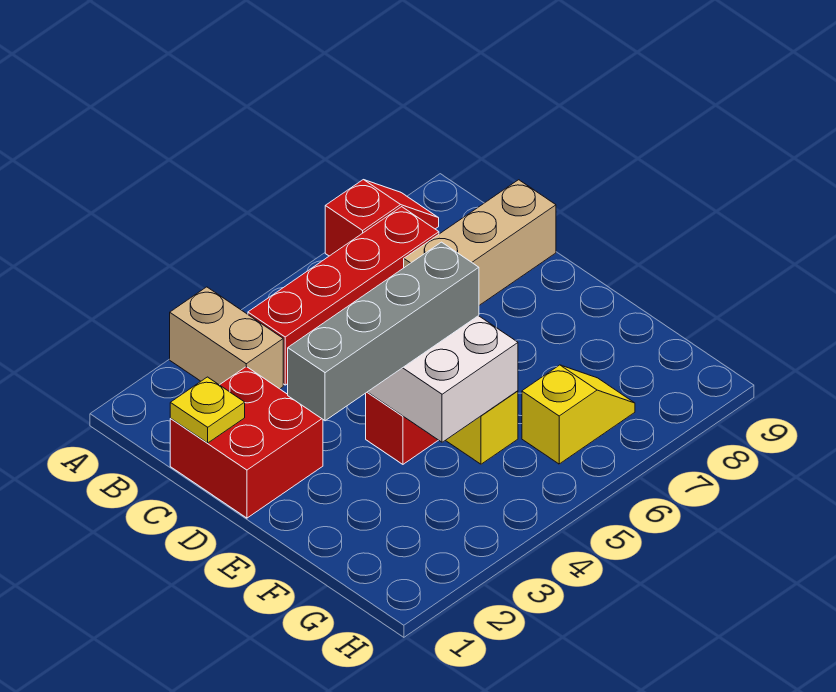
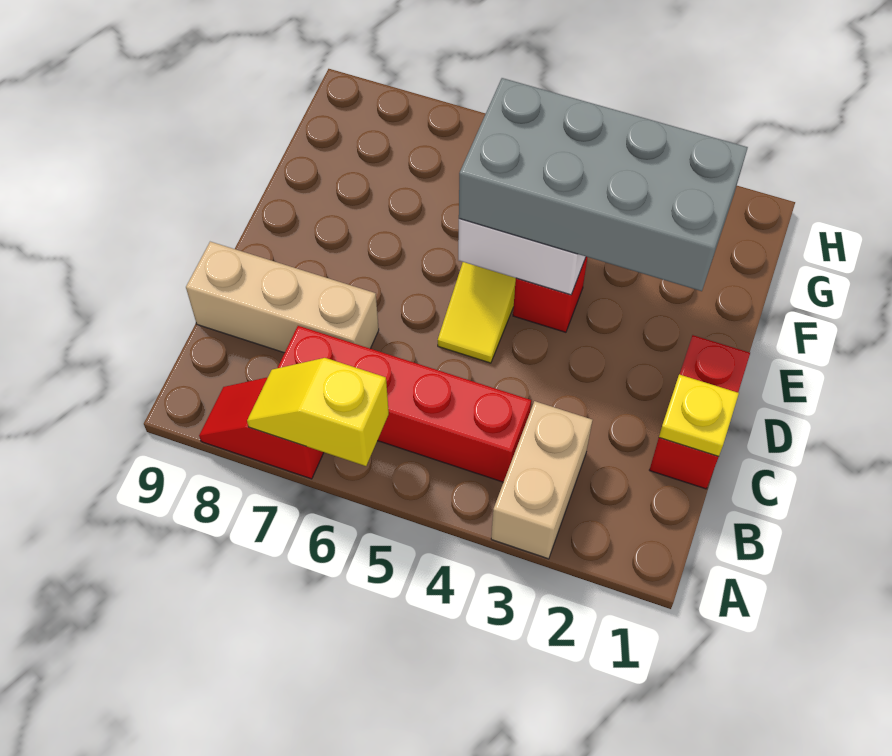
red brick C1:D2 level 1 -> red brick C1:D1 level 1
grey brick E2:E5 level 3 -> grey brick E2:F5 level 3
yellow slope G6:G7 level 1 top 6 -> yellow slope A6:A7 level 2 top 6

